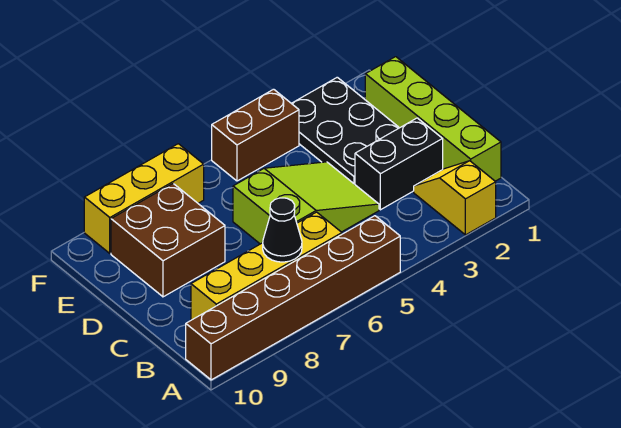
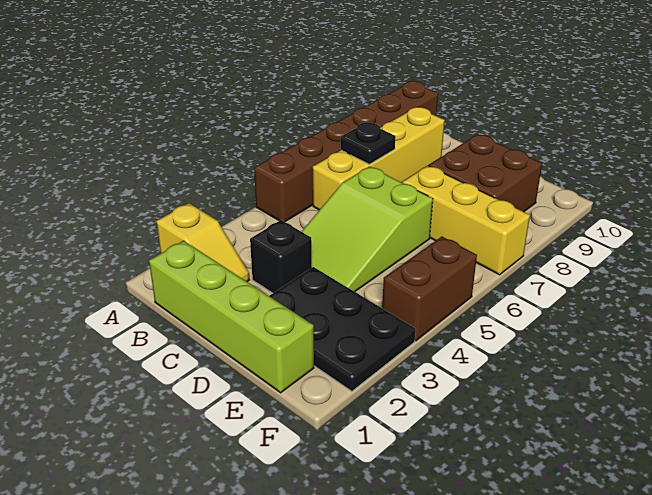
black cone B7 level 2 -> black plate B7 level 2
black brick C2:C3 level 1 -> black brick C3 level 1
yellow brick F7:F9 level 1 -> yellow brick D7:F7 level 1

